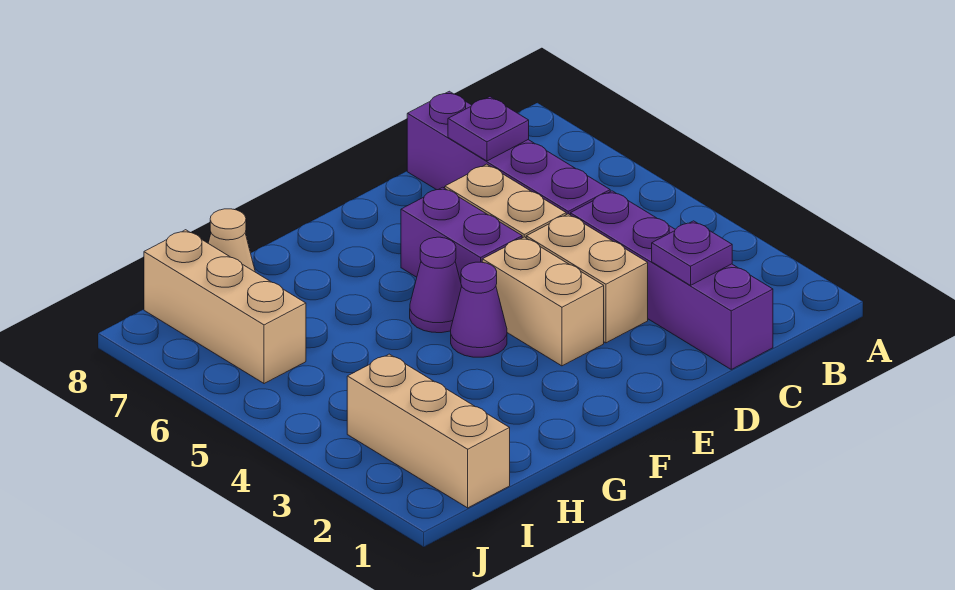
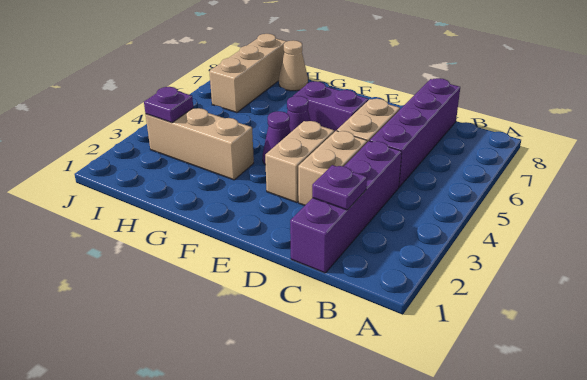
purple plate C7 level 2 -> purple plate I3 level 2
purple brick E5:E6 level 1 -> purple brick E6:F6 level 1
tan brick I1:I3 level 1 -> tan brick G3:I3 level 1

